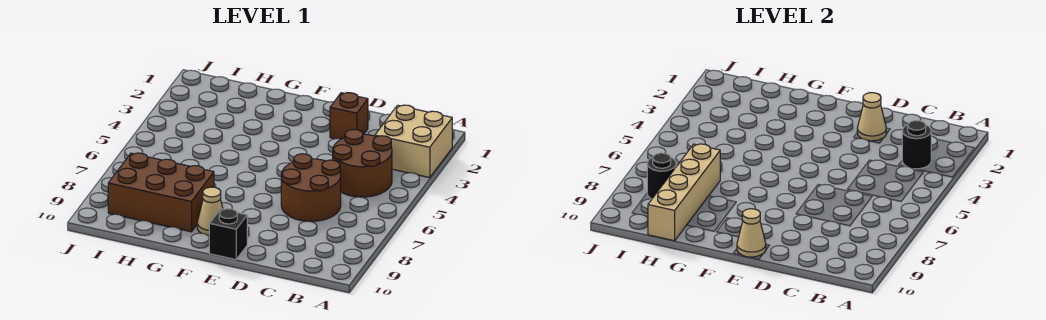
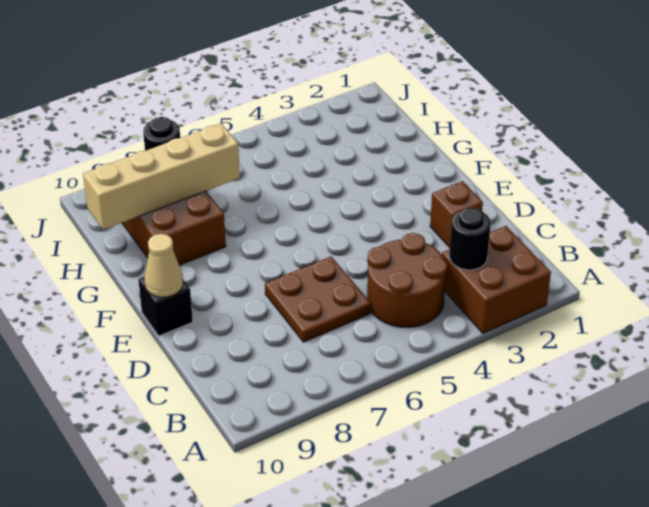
tan brick A2:B3 level 1 -> brown brick A2:B3 level 1
brown round brick C6:D7 level 1 -> brown plate C6:D7 level 1
tan cone D2 level 2 -> none
tan cone F9 level 1 -> none

